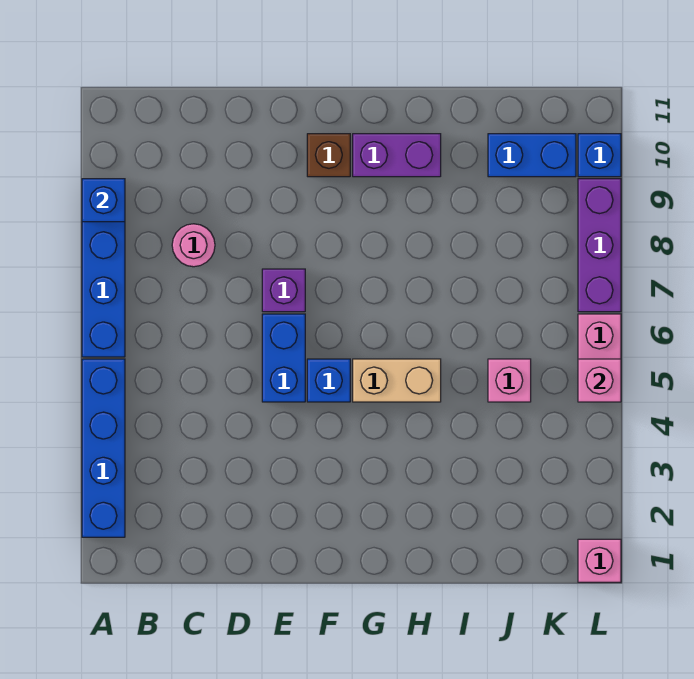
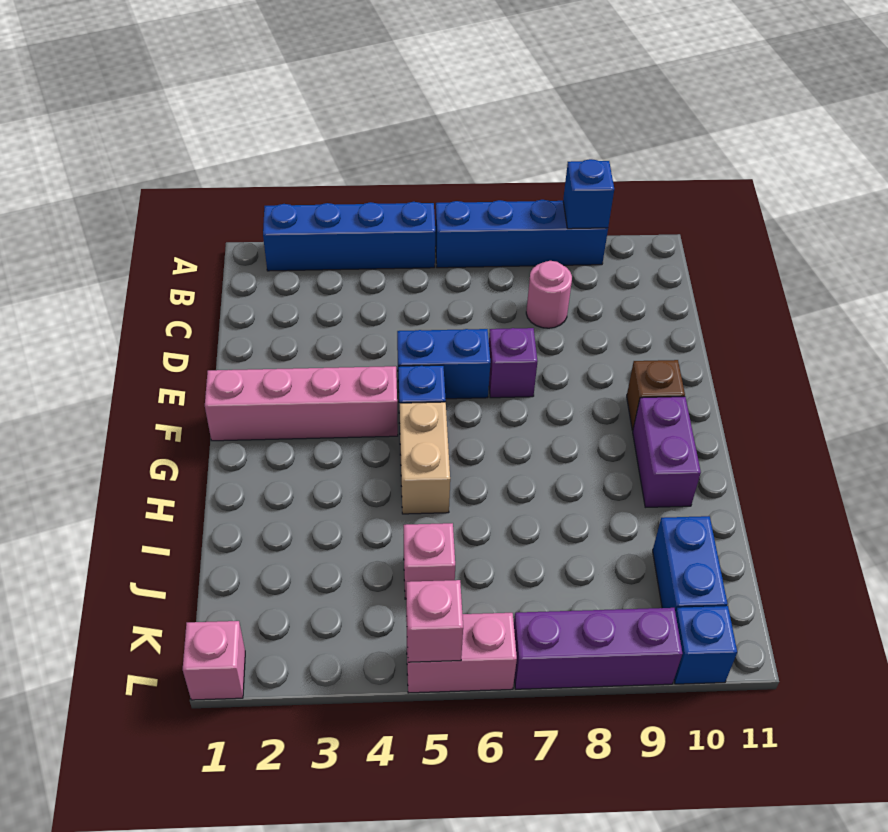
none -> pink brick F1:F4 level 1

